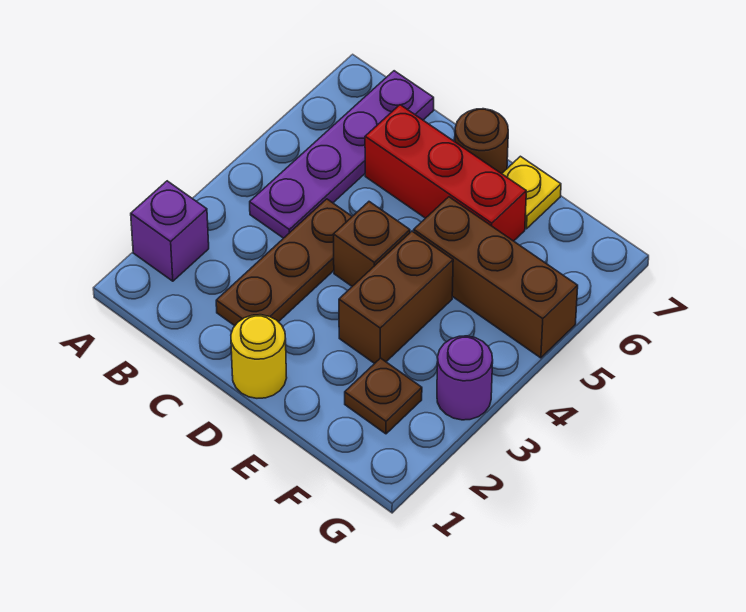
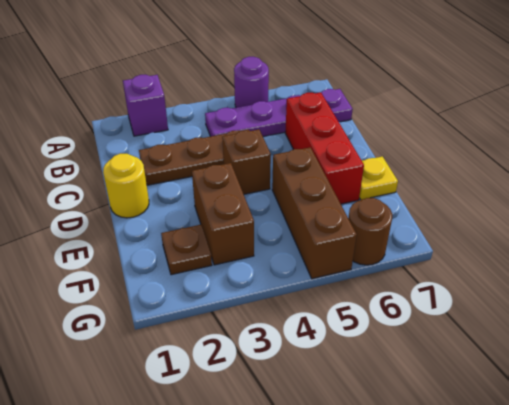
brown round brick D7 level 1 -> brown round brick G6 level 1
brown brick E3:E4 level 1 -> brown brick E3:F3 level 1
purple round brick G3 level 1 -> purple round brick A5 level 1

